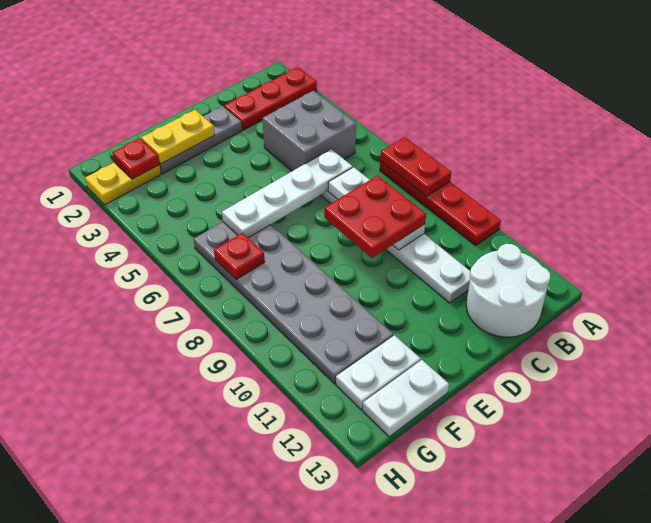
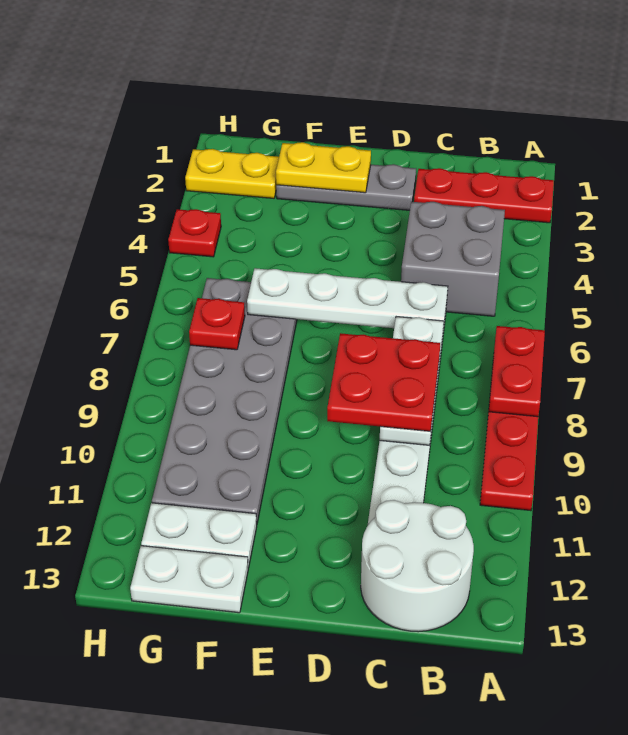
red plate G2 level 2 -> red plate H4 level 1

